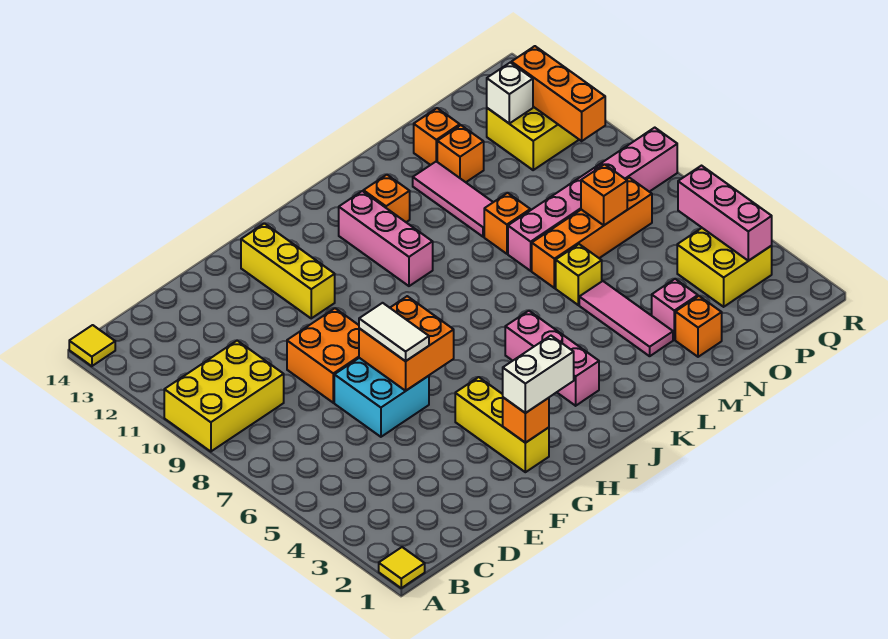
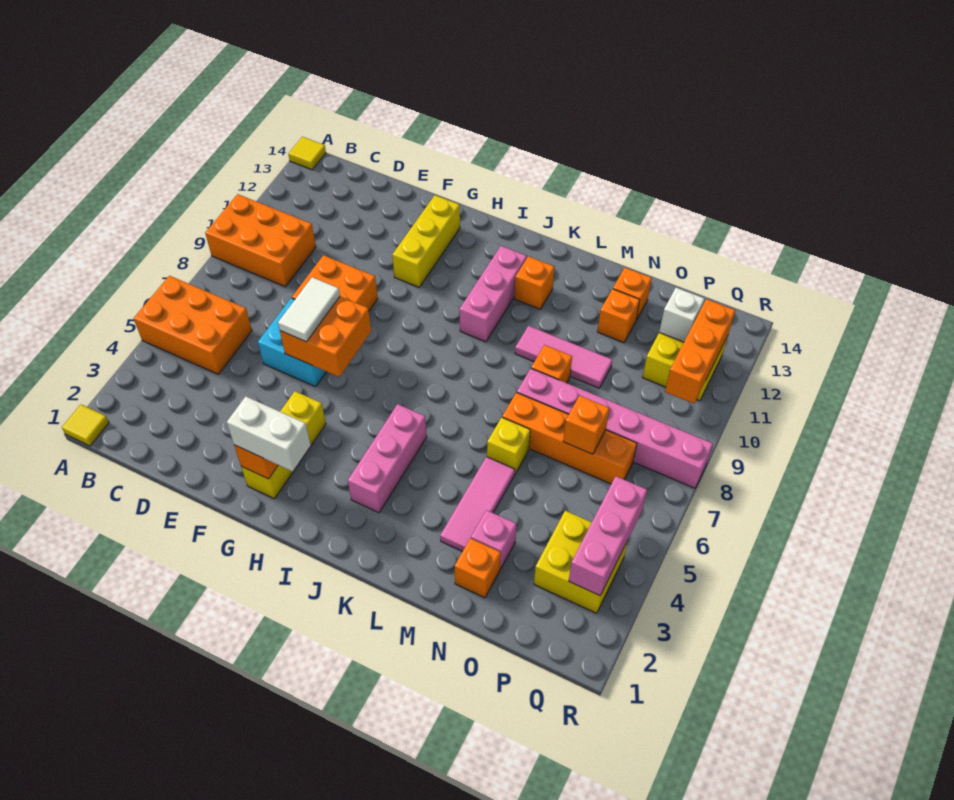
none -> orange brick A5:C6 level 1
yellow brick A9:C10 level 1 -> orange brick A9:C10 level 1
pink tile M10:M12 level 1 -> pink tile L10:N10 level 1

